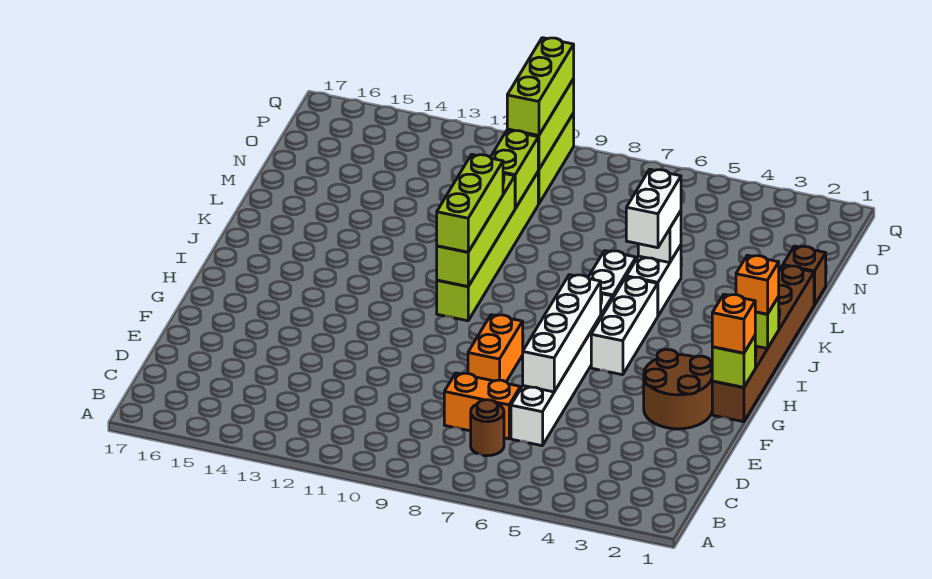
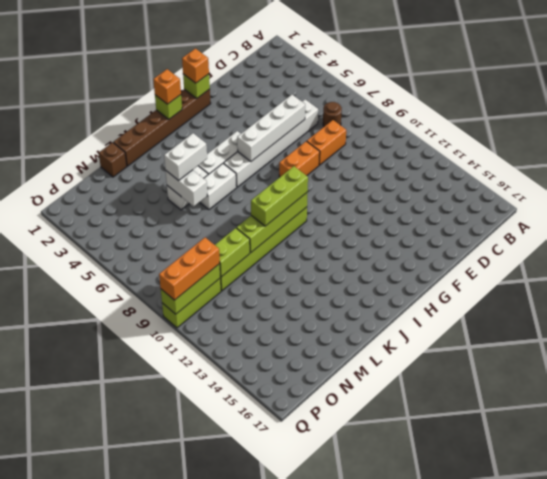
orange brick D7:D8 level 1 -> orange brick D8:E8 level 1
brown round brick F2:G3 level 1 -> none
white brick L5 level 2 -> white brick L5:L6 level 2
lime brick O10:Q10 level 3 -> orange brick O10:Q10 level 3

